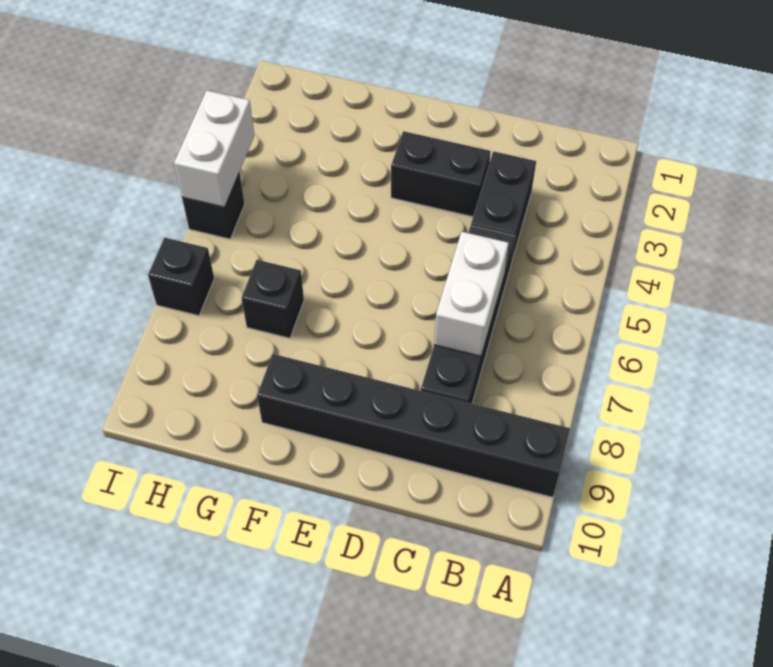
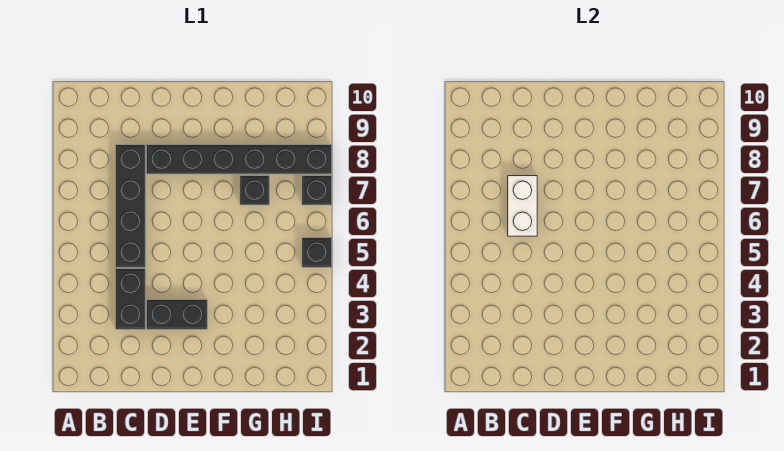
black brick A9:F9 level 1 -> black brick D8:I8 level 1
white brick I4:I5 level 2 -> none

